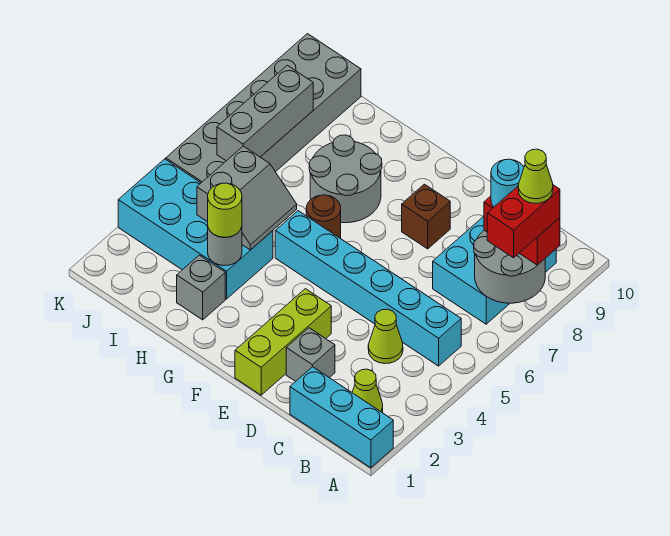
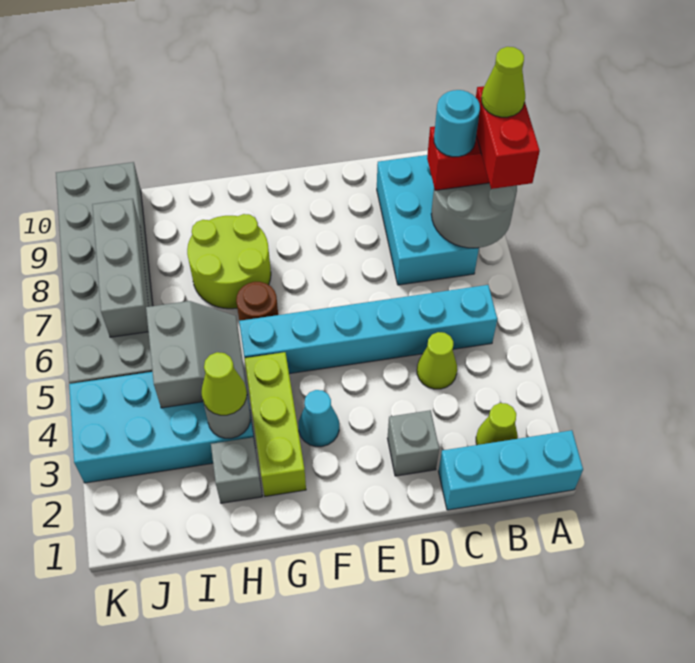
lime brick E1:E3 level 1 -> lime brick G2:G4 level 1
brown brick E8 level 1 -> none
none -> cyan cone F3 level 1
grey round brick G7:H8 level 1 -> lime round brick G7:H8 level 1
lime round brick H3 level 3 -> lime cone H3 level 3

